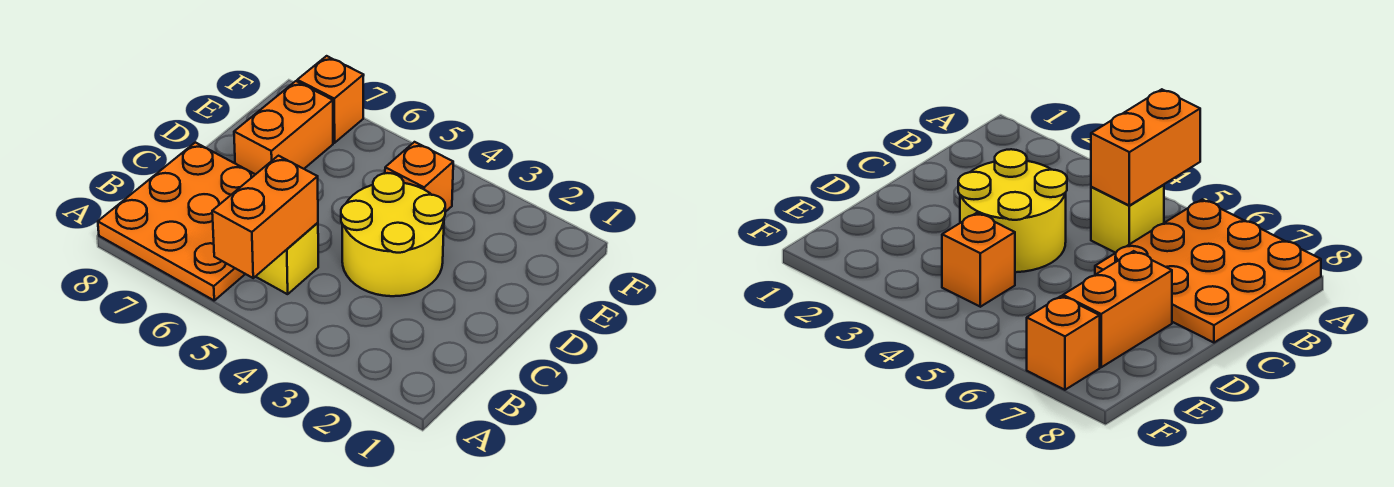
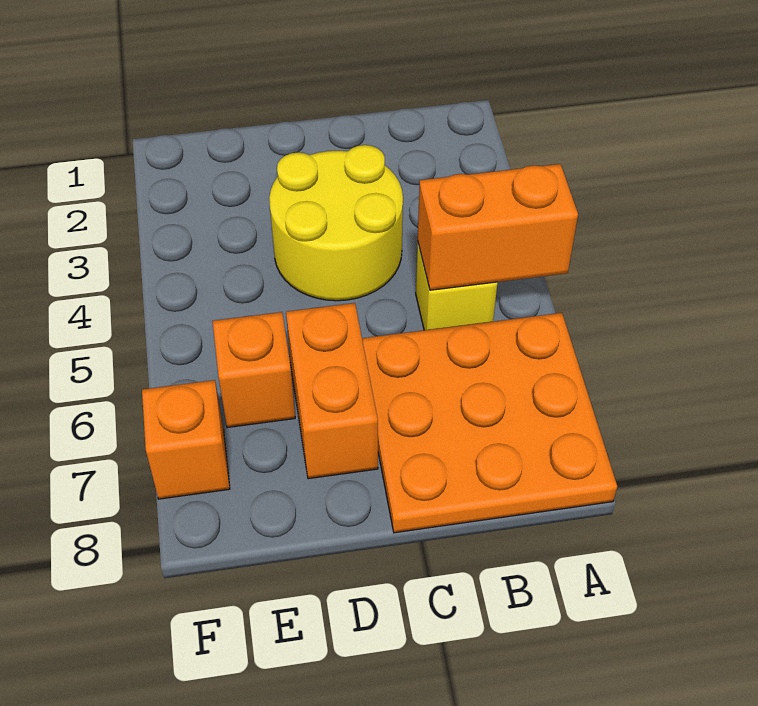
orange brick D7:E7 level 1 -> orange brick D6:D7 level 1
orange brick E4 level 1 -> orange brick E6 level 1

